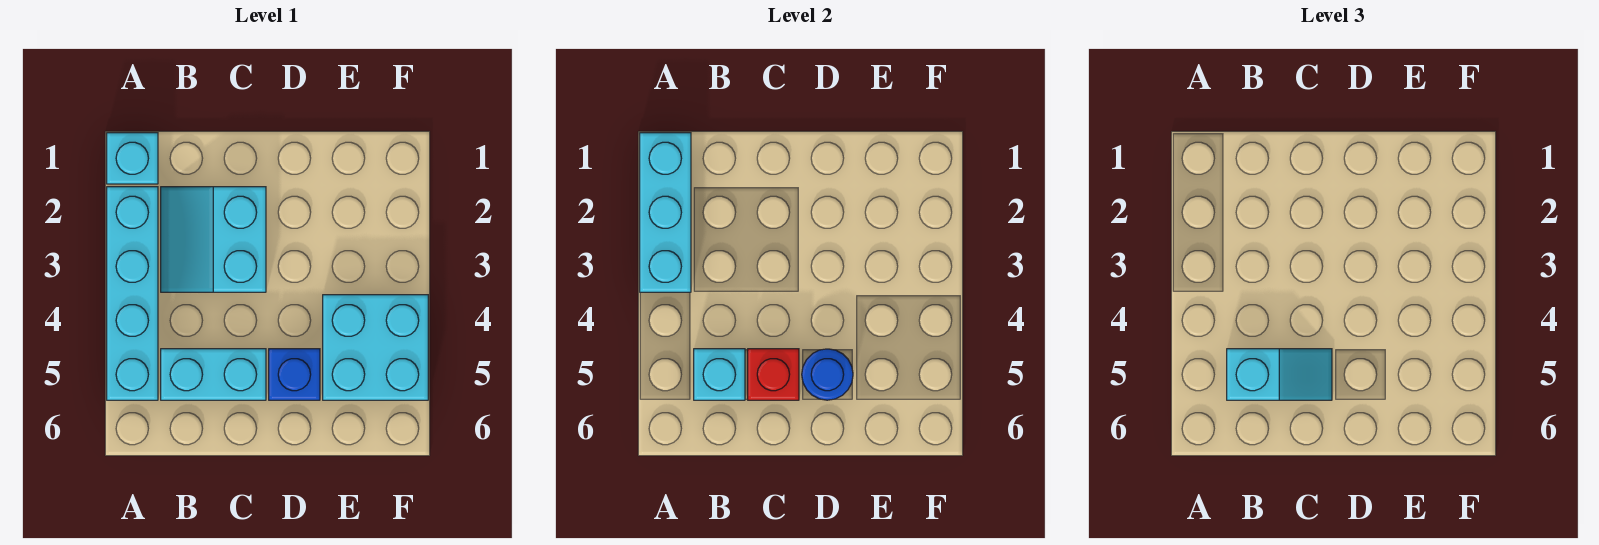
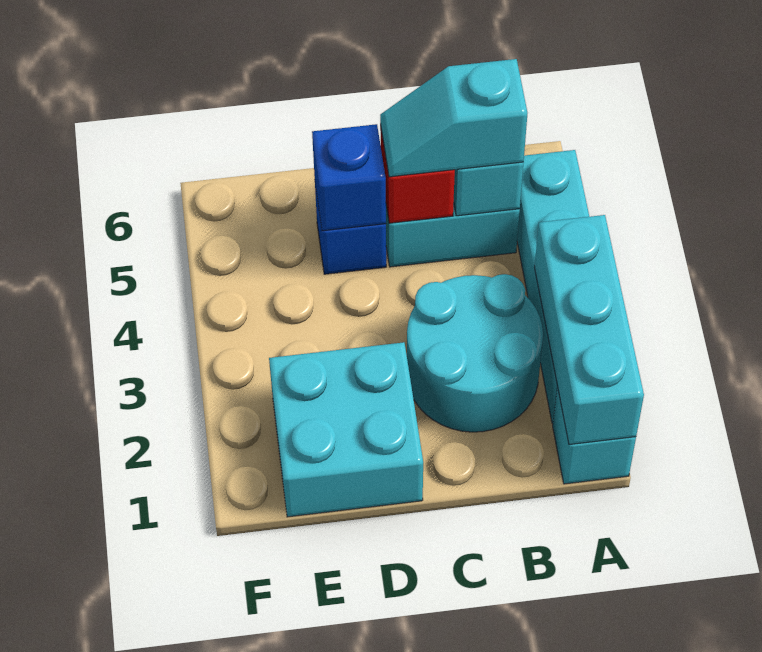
cyan slope B2:C3 level 1 top C -> cyan round brick B2:C3 level 1
blue round brick D5 level 2 -> blue brick D5 level 2
cyan brick E4:F5 level 1 -> cyan brick D1:E2 level 1

